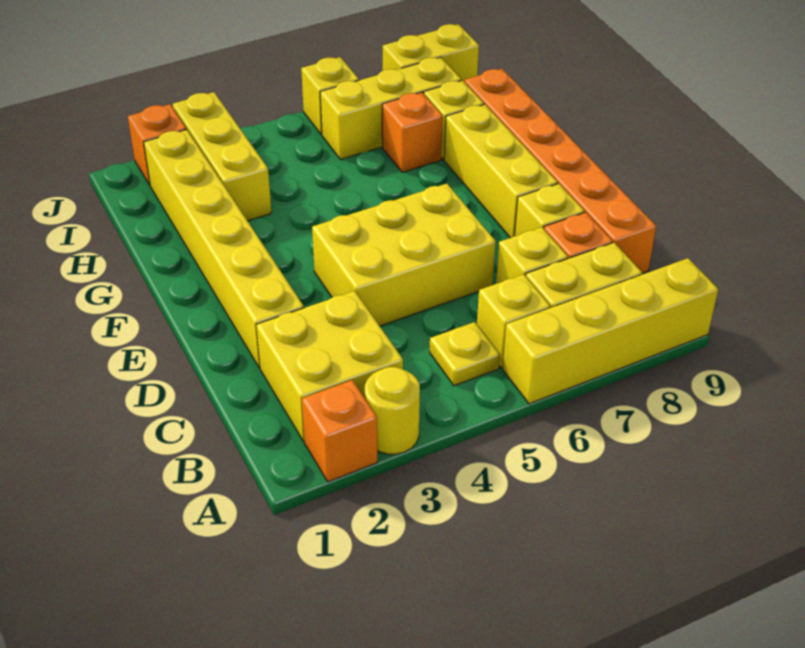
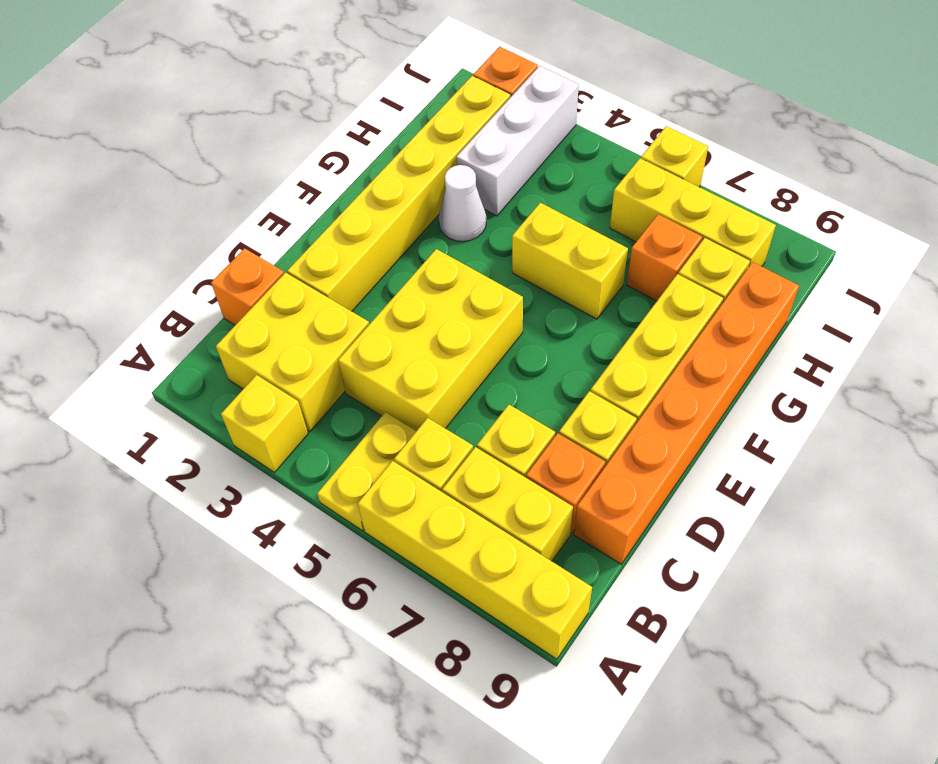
orange brick A2 level 1 -> orange brick C1 level 1
yellow round brick A3 level 1 -> yellow brick A3 level 1
yellow plate B5 level 1 -> yellow plate A5:B5 level 1
yellow brick D4:E6 level 1 -> yellow brick C4:E5 level 1
none -> white cone G3 level 1
yellow brick H3:J3 level 1 -> white brick H3:J3 level 1
yellow brick J8:J9 level 1 -> yellow brick G5:G6 level 1

